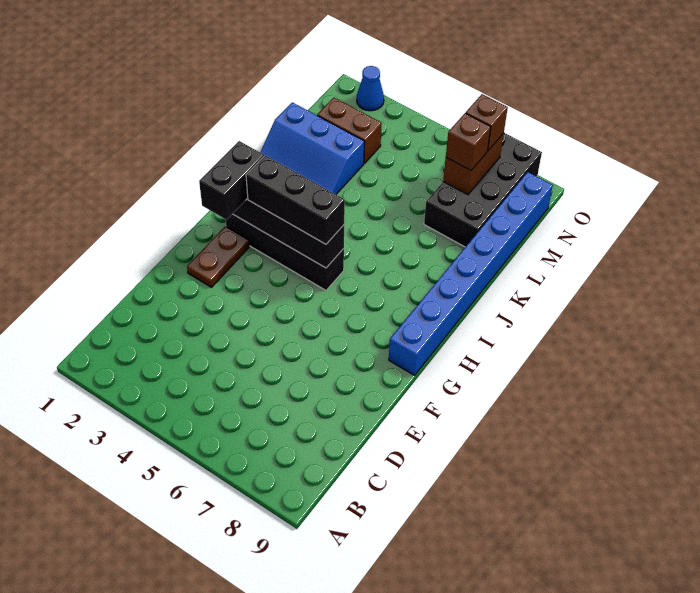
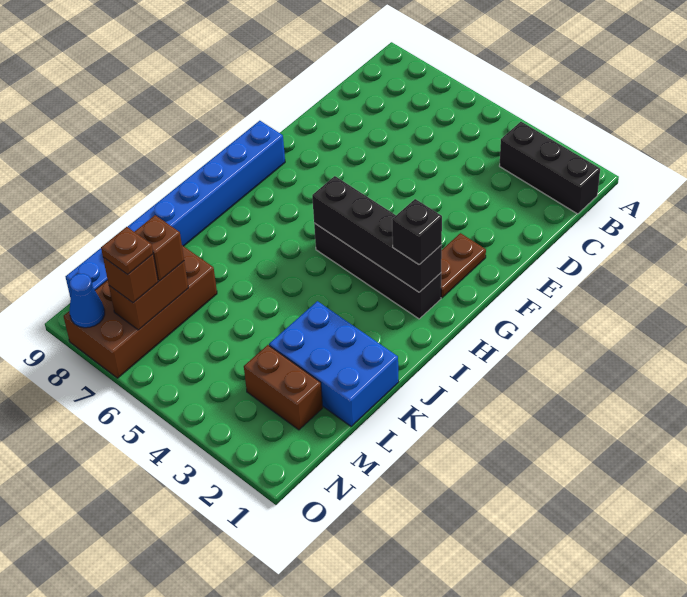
black brick G2:H2 level 3 -> black brick H2 level 3
black brick H3:H5 level 3 -> black brick B1:B3 level 1
blue slope K1:L3 level 1 top L -> blue brick K1:L3 level 1
black brick L7:O8 level 1 -> brown brick L7:O8 level 1
none -> brown plate N7 level 4
blue cone O2 level 1 -> blue cone O8 level 2

